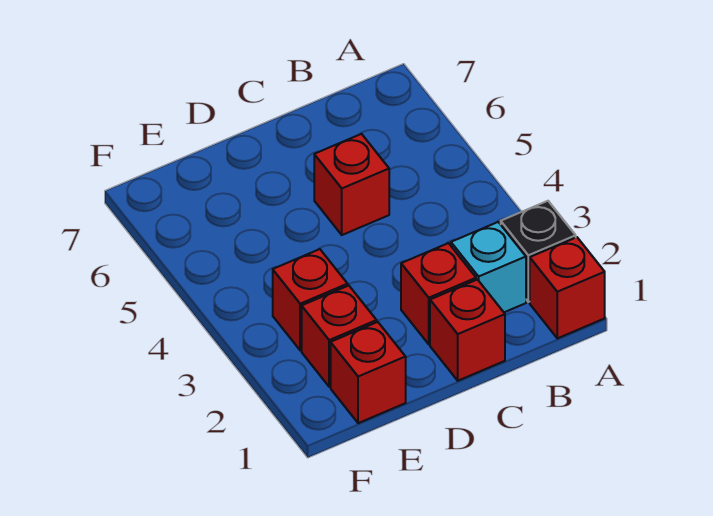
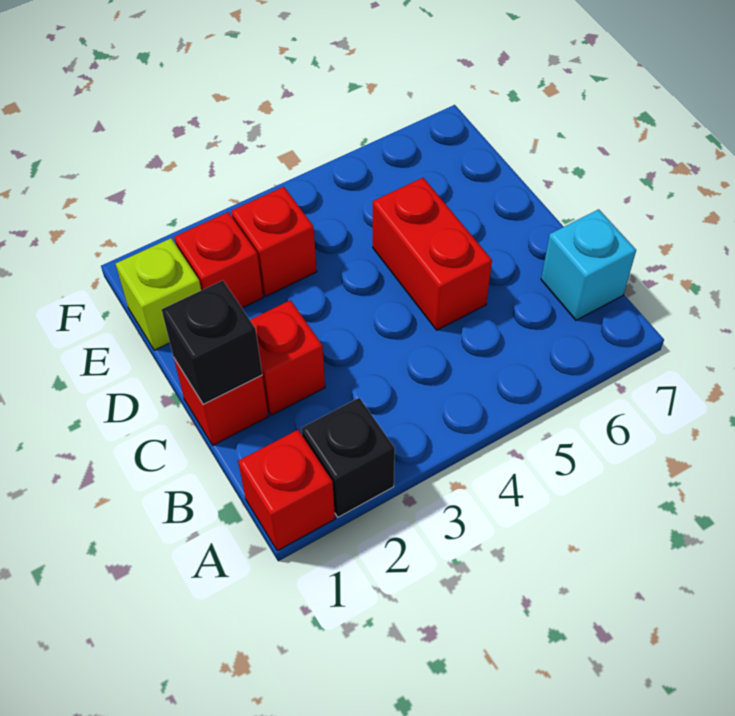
cyan brick B2 level 1 -> cyan brick B7 level 1
none -> black brick C1 level 2
red brick C5 level 1 -> red brick C5:D5 level 1
red brick E1 level 1 -> lime brick E1 level 1

